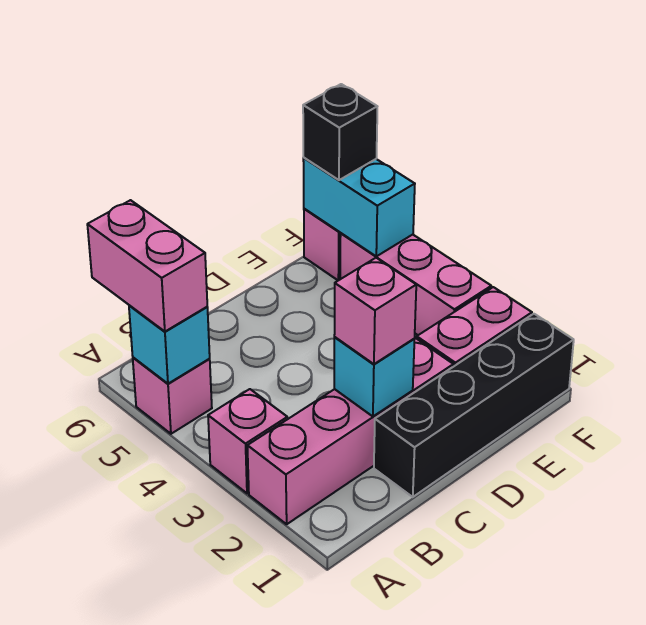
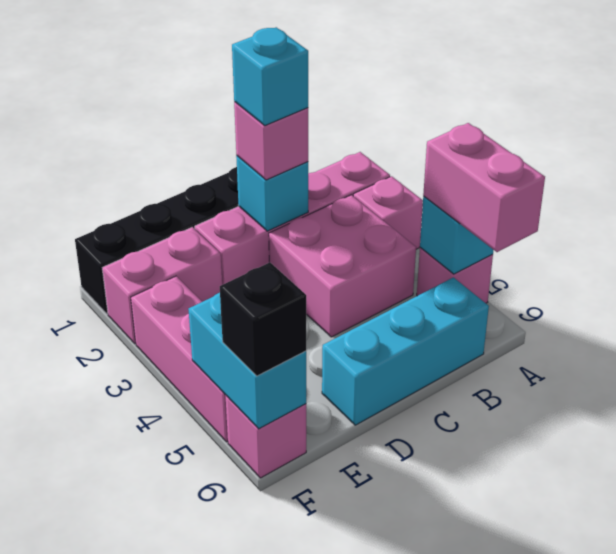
none -> pink brick B3:C4 level 1
none -> cyan brick B6:D6 level 1
none -> cyan brick C2 level 4

